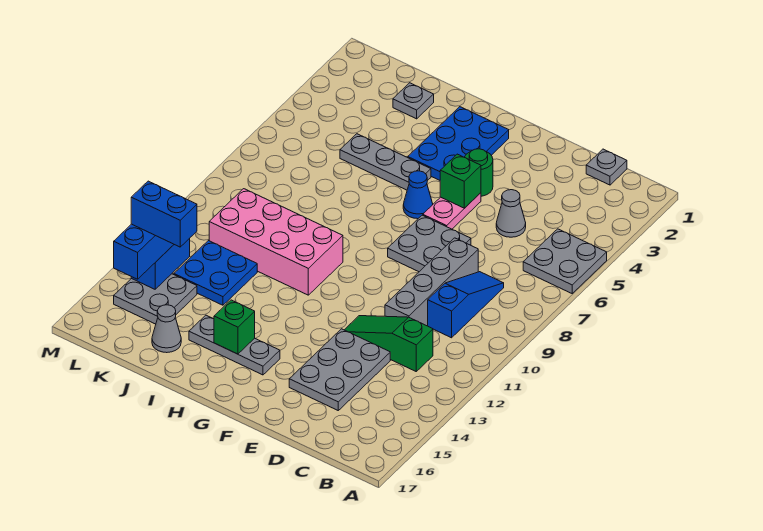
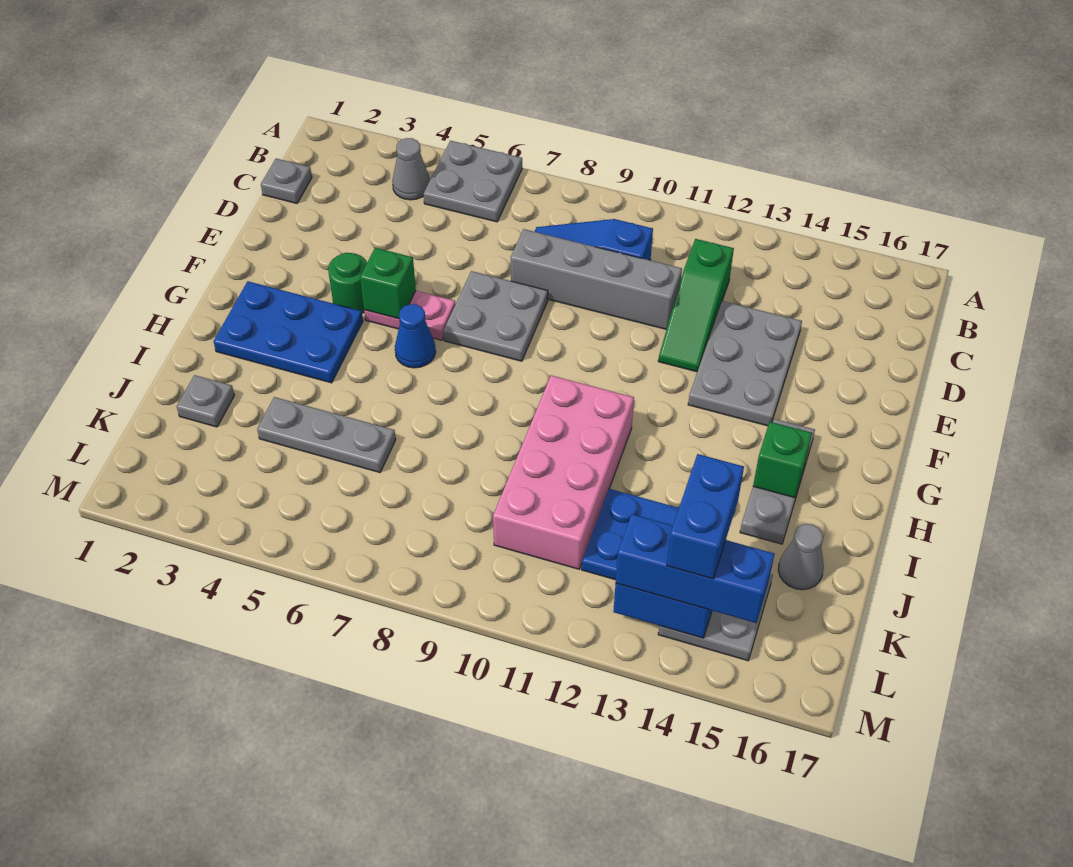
grey cone D5 level 1 -> grey cone B4 level 1
grey plate D13:E15 level 1 -> grey plate D13:F14 level 1
grey plate H5:J5 level 1 -> grey plate J4:J6 level 1

